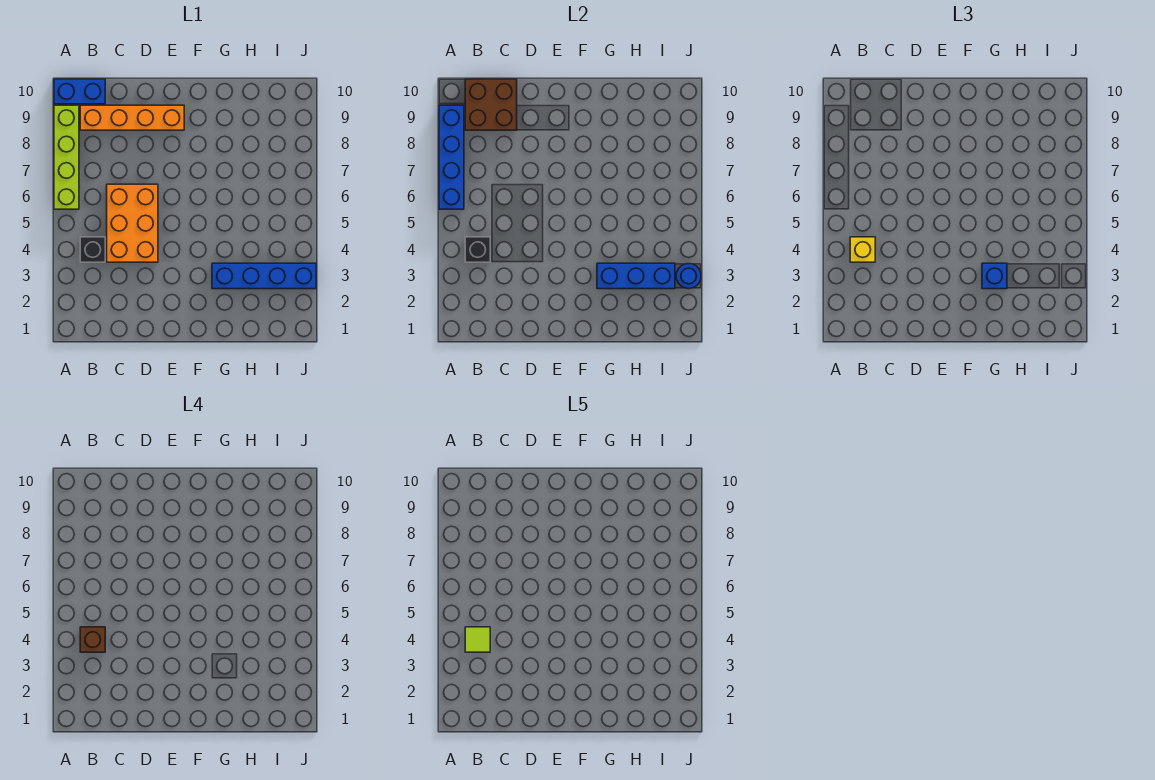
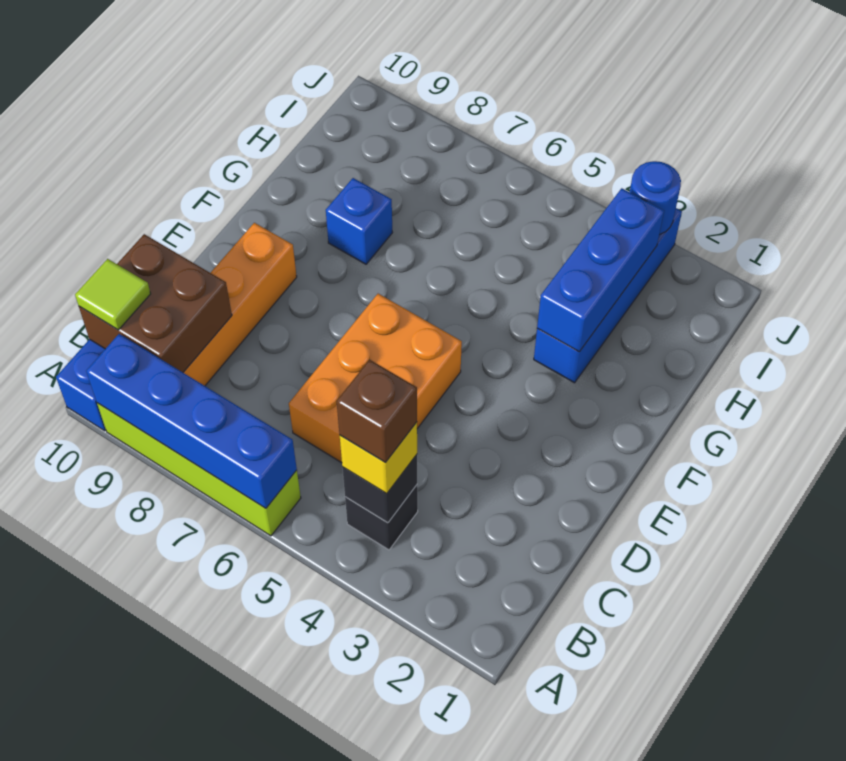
lime tile B4 level 5 -> lime tile B10 level 3
orange brick C4:D6 level 1 -> orange brick C5:E6 level 1
blue brick G3 level 3 -> blue brick G8 level 1

